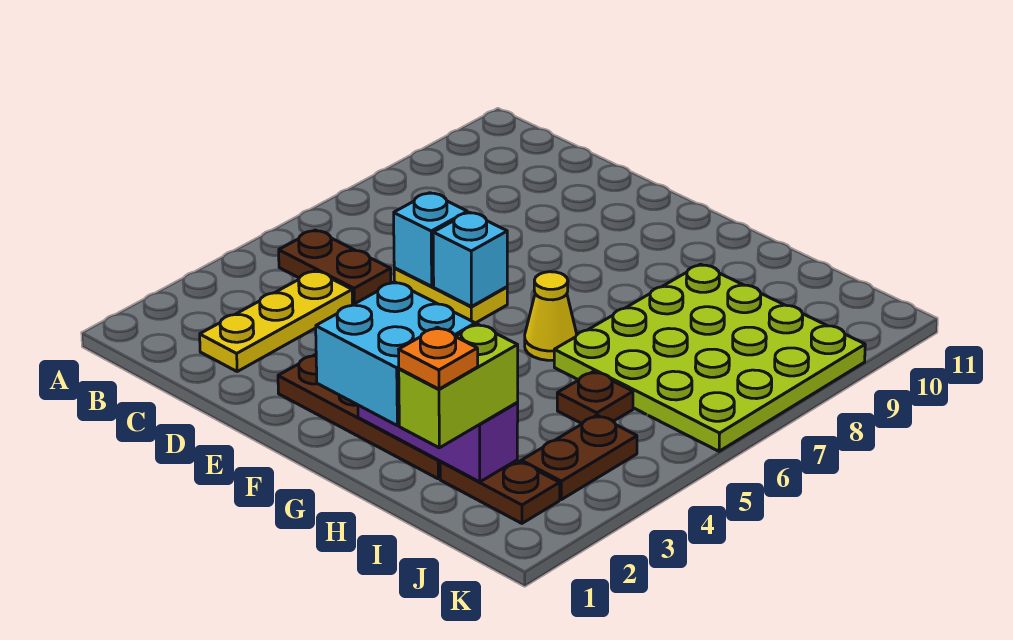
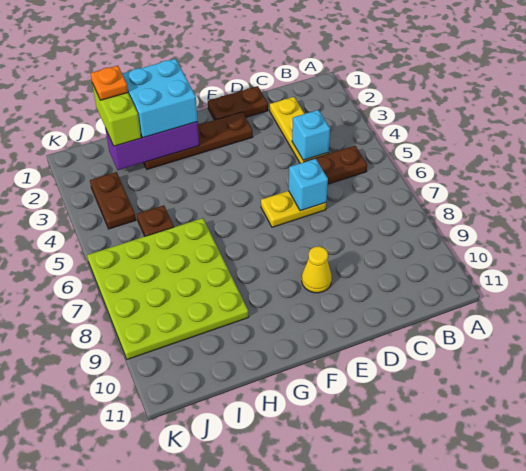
cyan brick E6 level 2 -> cyan brick C4 level 2
yellow cone G6 level 1 -> yellow cone E9 level 1
brown plate I2:J2 level 1 -> brown plate D1:E1 level 1

